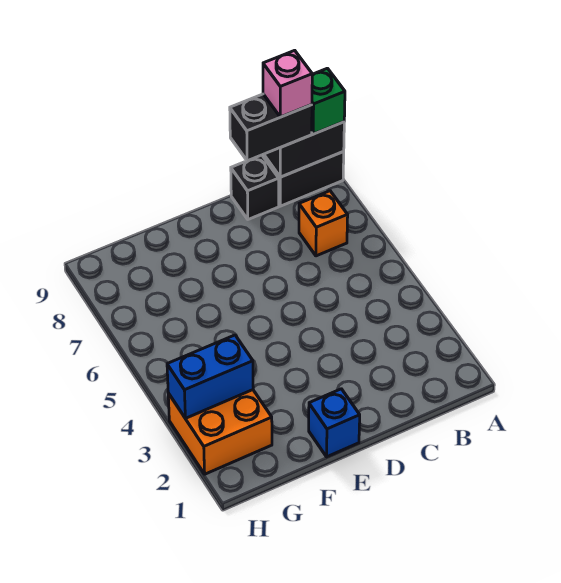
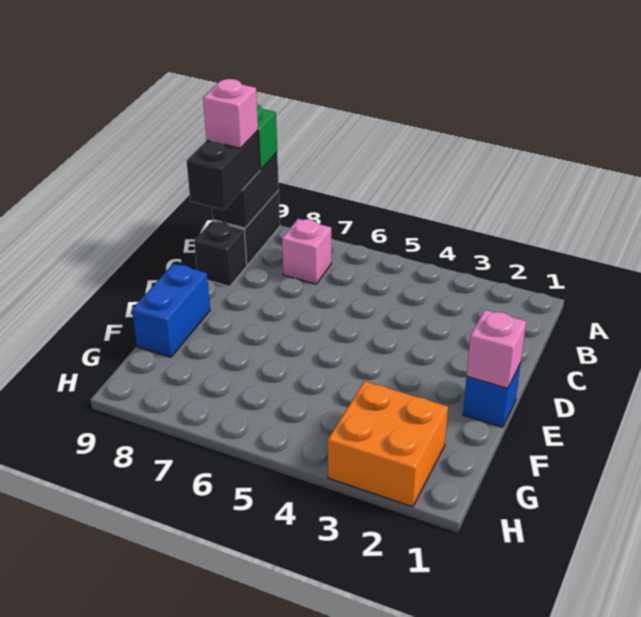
orange brick B7 level 1 -> pink brick B7 level 1
none -> pink brick E1 level 2
blue brick G3:H3 level 2 -> blue brick E9:F9 level 1

